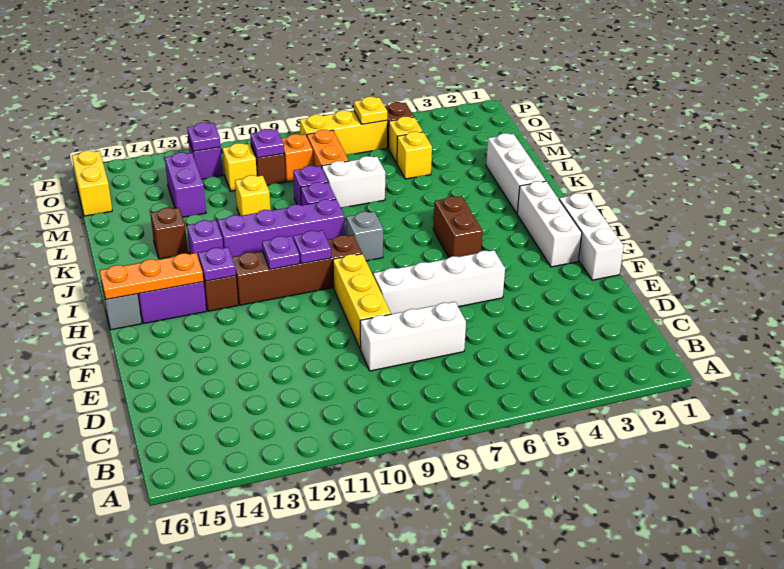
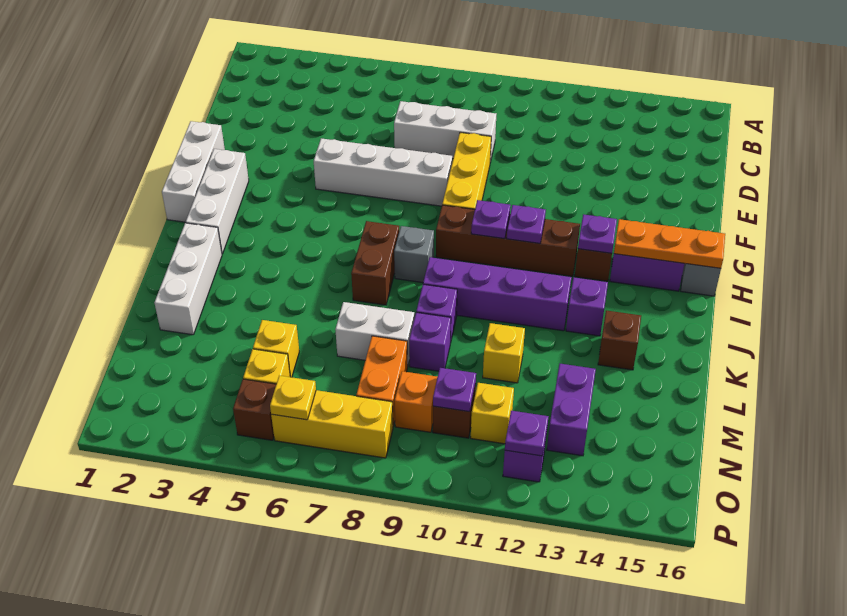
brown brick H5:I5 level 1 -> brown brick I7:J7 level 1
yellow brick N16:O16 level 1 -> none

